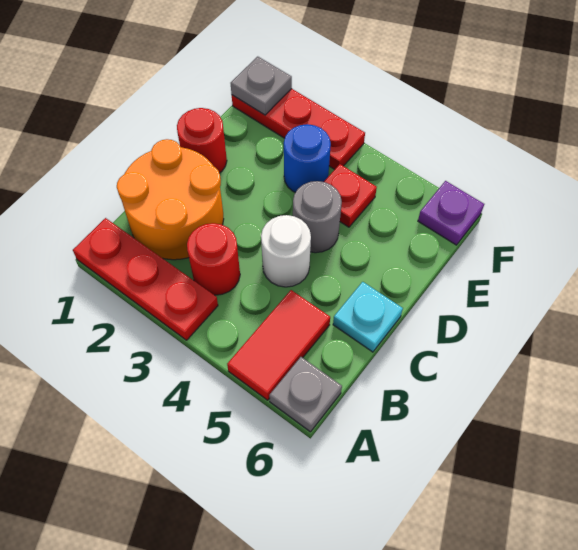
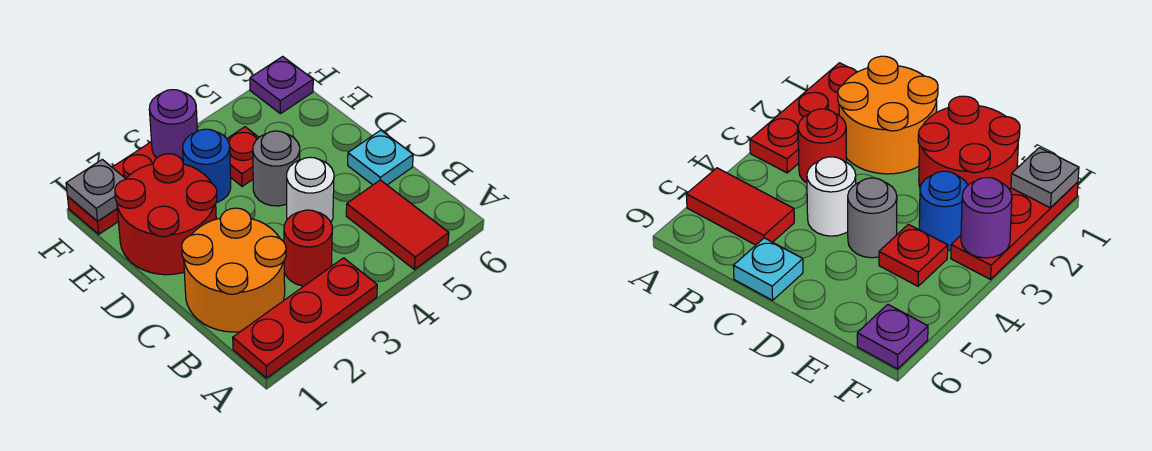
grey plate A6 level 1 -> none
red round brick D1 level 1 -> red round brick D1:E2 level 1
none -> purple round brick F3 level 2

